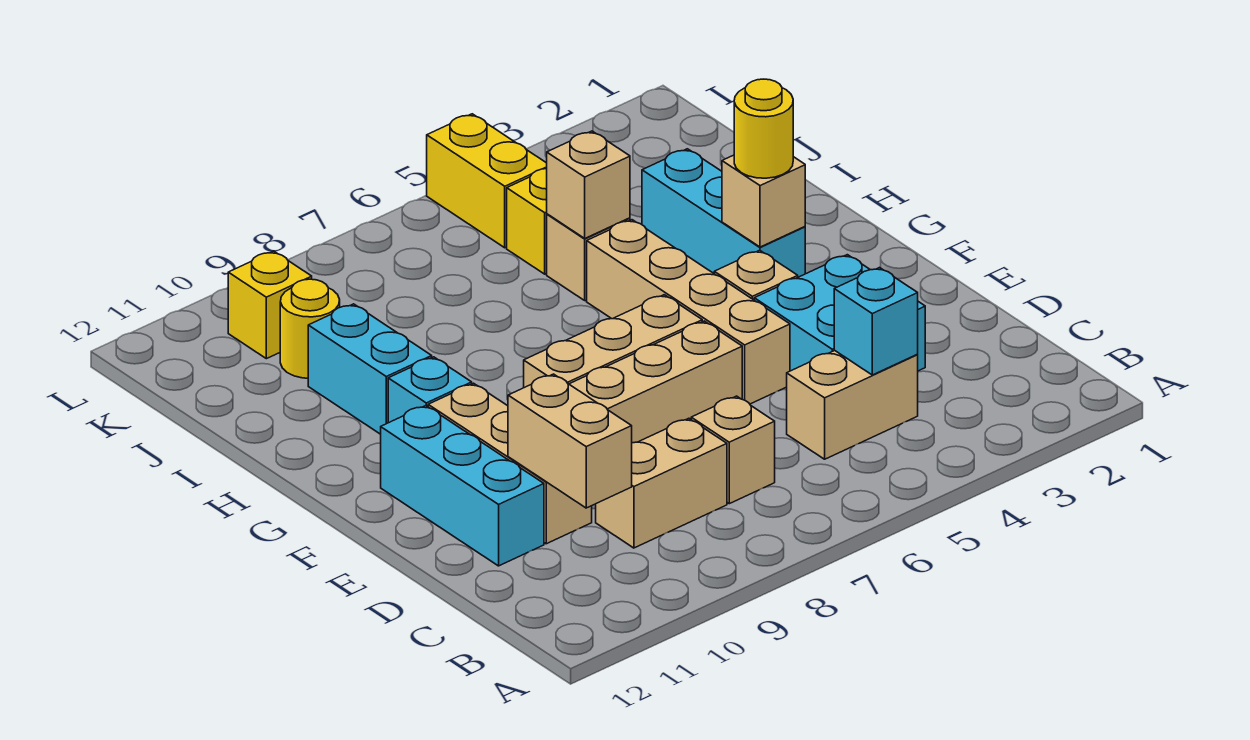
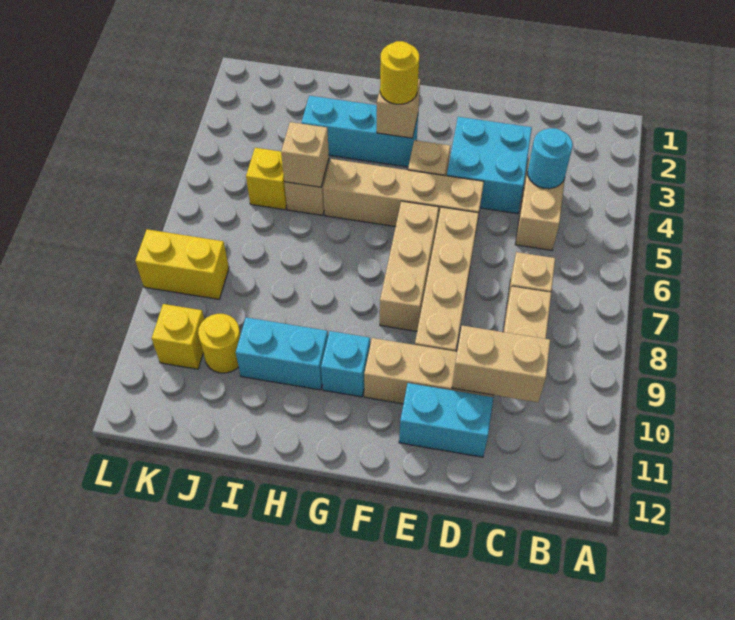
cyan brick C4 level 2 -> cyan round brick C4 level 2
cyan brick D11:F11 level 1 -> cyan brick D11:E11 level 1
yellow brick K5:L5 level 1 -> yellow brick K8:L8 level 1

